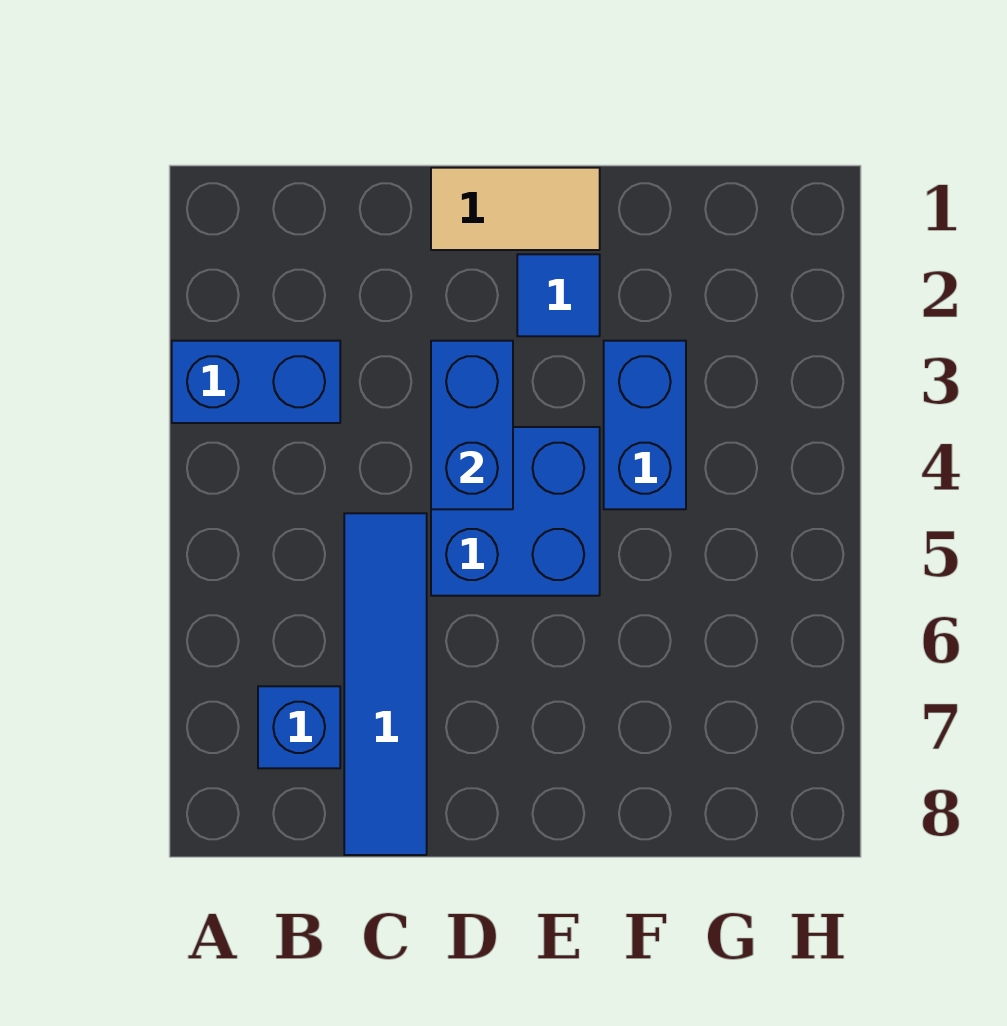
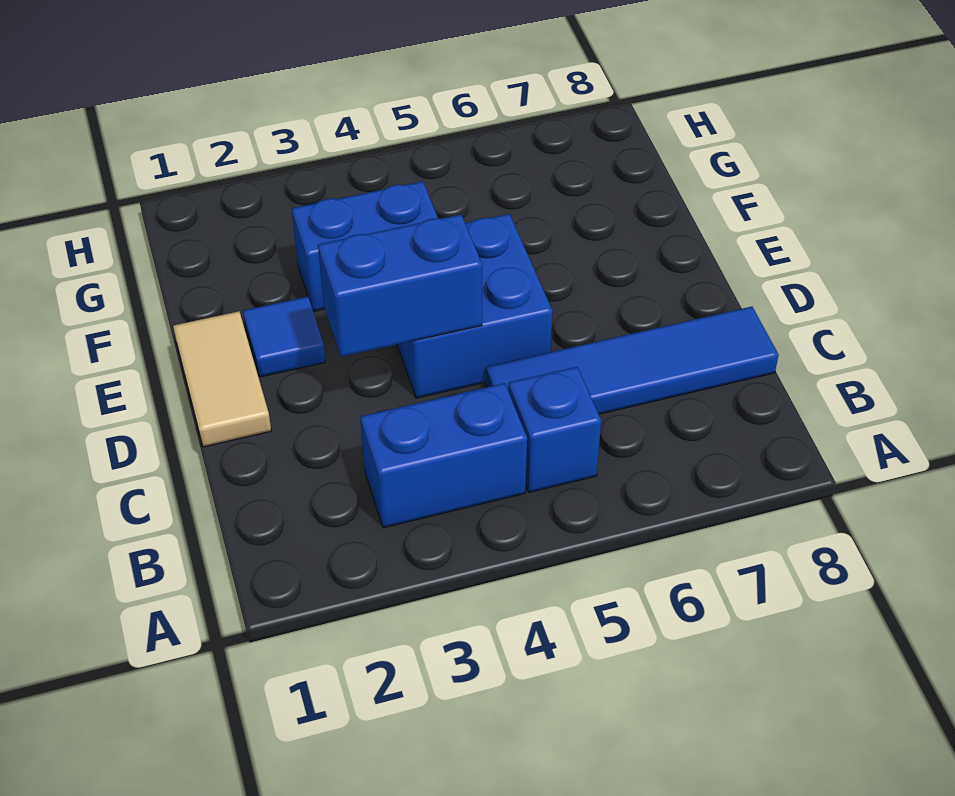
blue brick A3:B3 level 1 -> blue brick B3:B4 level 1
blue brick B7 level 1 -> blue brick B5 level 1

